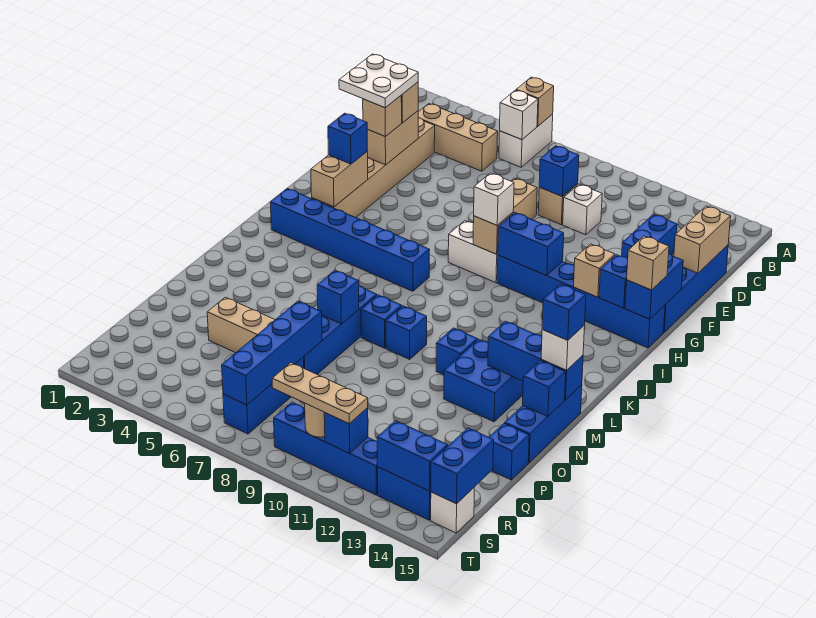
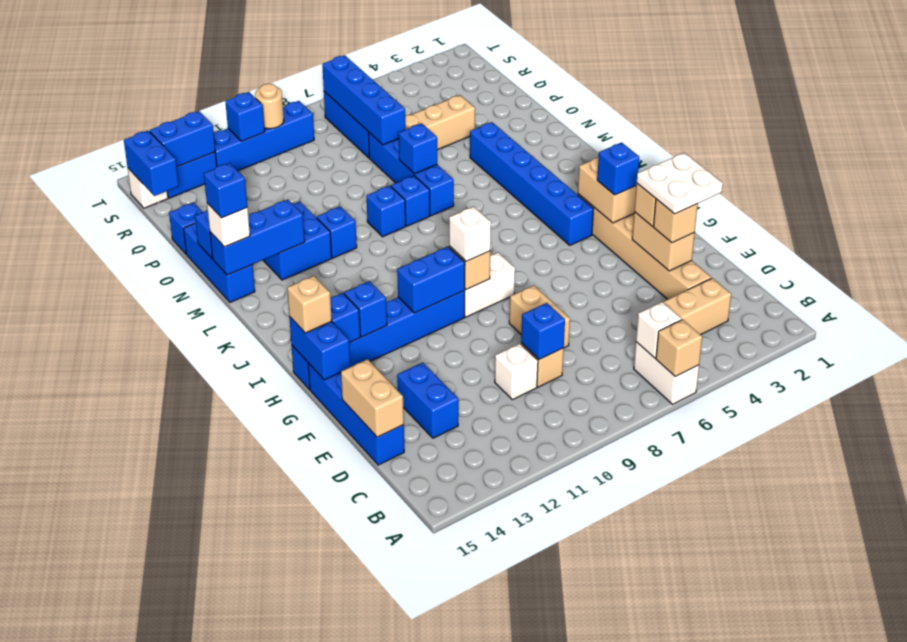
tan brick H13 level 2 -> blue brick H13 level 2
blue brick J2:J7 level 1 -> blue brick I4:N4 level 1
tan plate S9:S11 level 3 -> none

